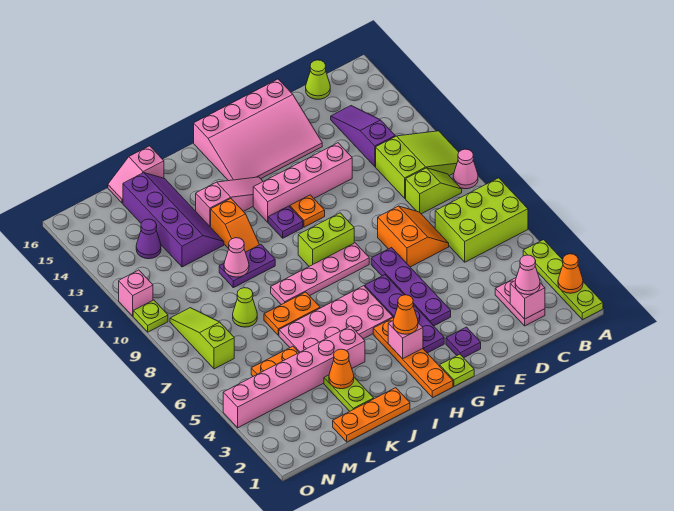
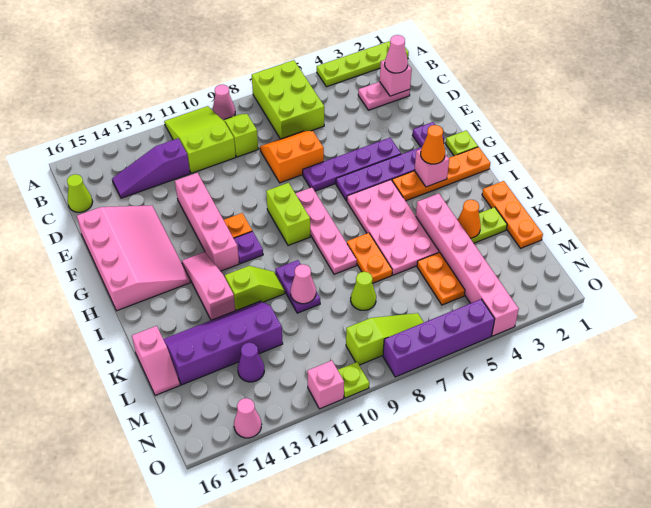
orange cone A2 level 2 -> none
orange slope J11:J12 level 1 top 12 -> lime slope J11:J12 level 1 top 12
lime slope N7:N9 level 1 top 7 -> lime slope N7:N9 level 1 top 9
none -> purple brick O5:O8 level 1
none -> pink cone O14 level 1

